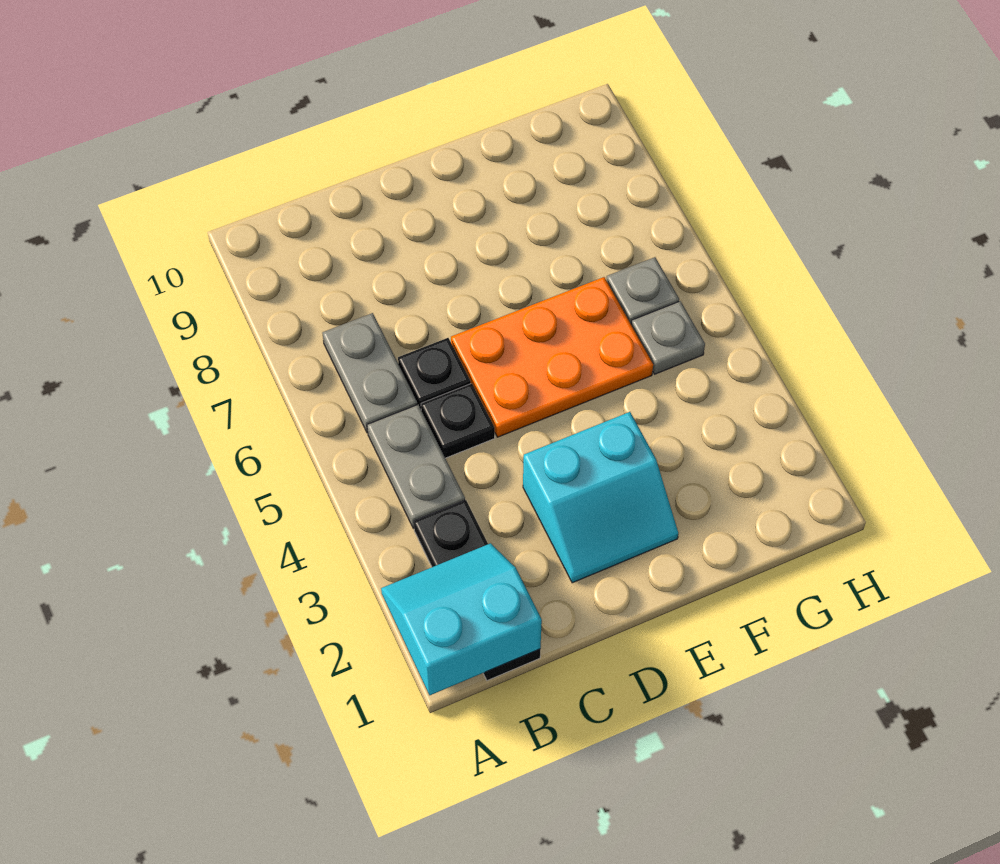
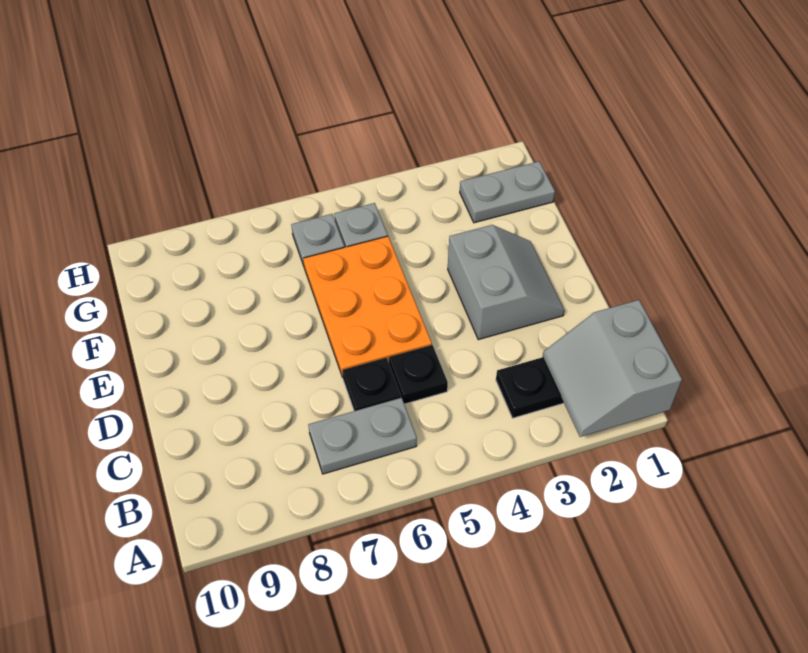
cyan slope A1:B2 level 2 top 1 -> grey slope A1:B2 level 2 top 1
grey plate B4:B5 level 1 -> grey plate G1:G2 level 1
cyan slope D2:E3 level 1 top 3 -> grey slope D2:E3 level 1 top 3

